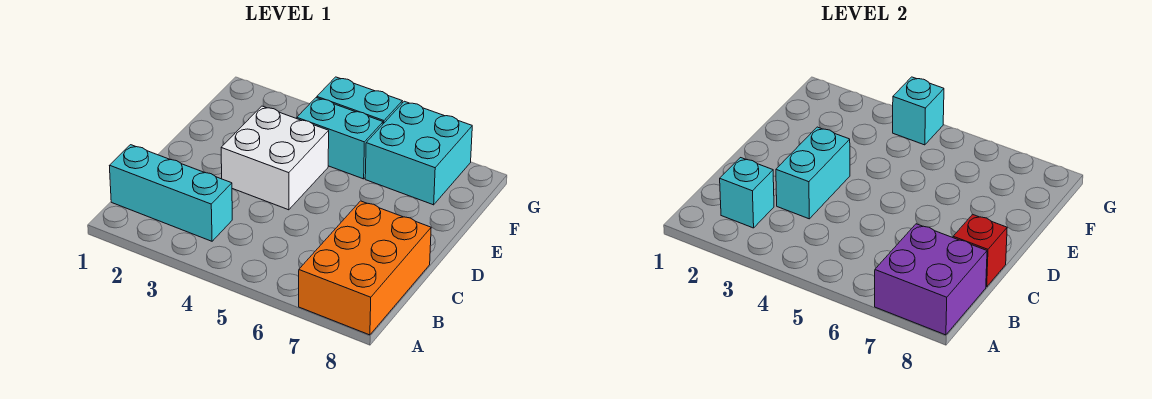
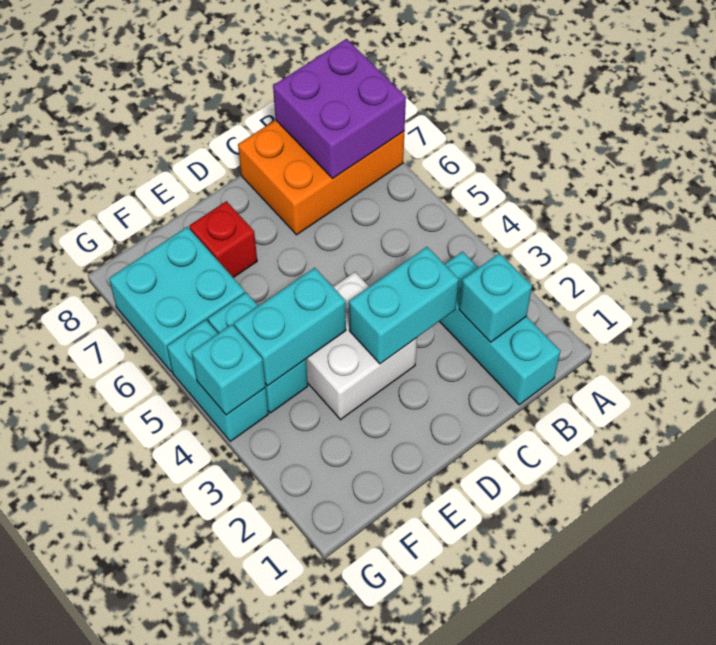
red brick C8 level 2 -> red brick E7 level 1
none -> cyan brick E4:F4 level 2

